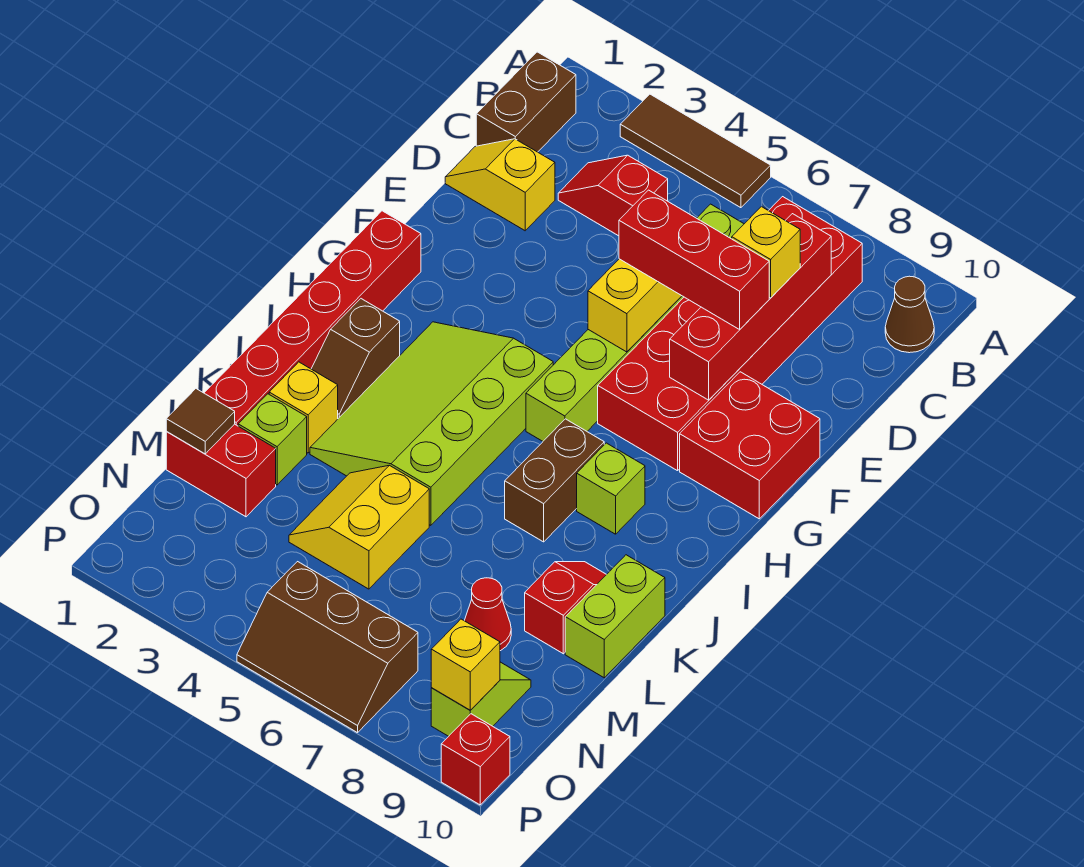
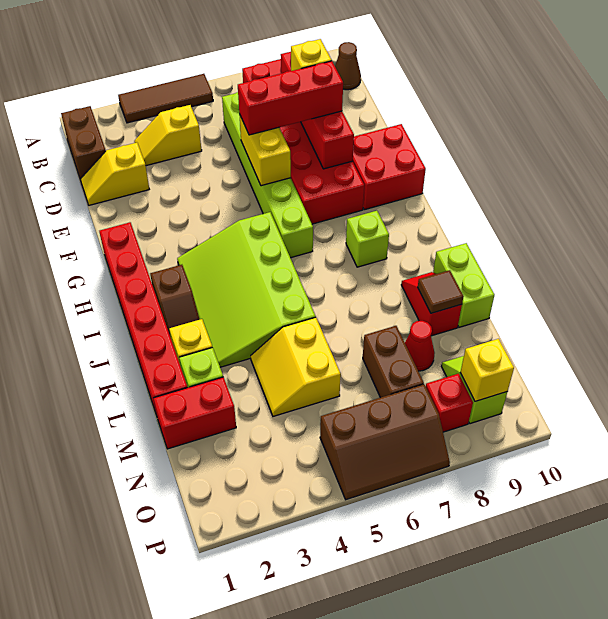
red slope C3:C4 level 1 top 4 -> yellow slope C3:C4 level 1 top 4
brown brick I7:J7 level 1 -> brown brick M7:N7 level 1
brown tile M1 level 2 -> brown tile L9 level 2
red brick P10 level 1 -> red brick O8 level 1

